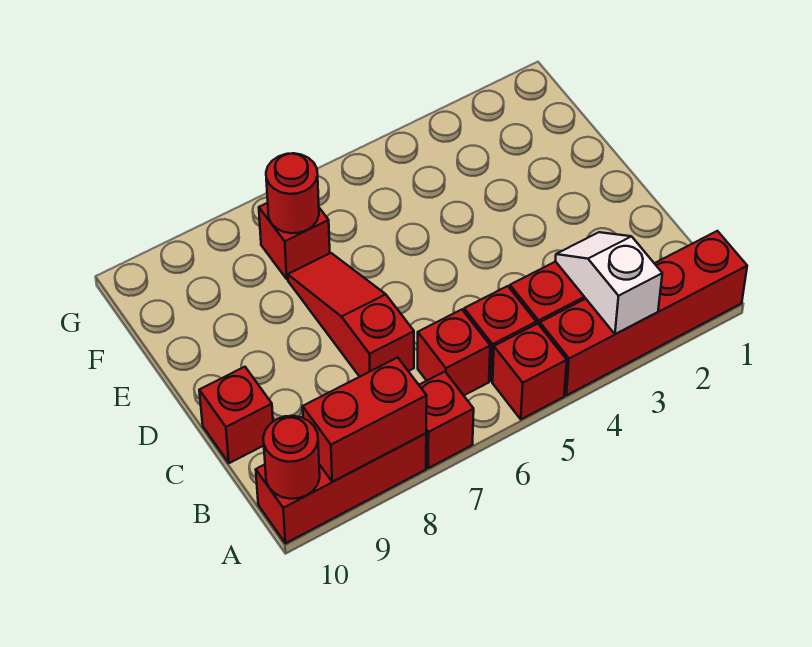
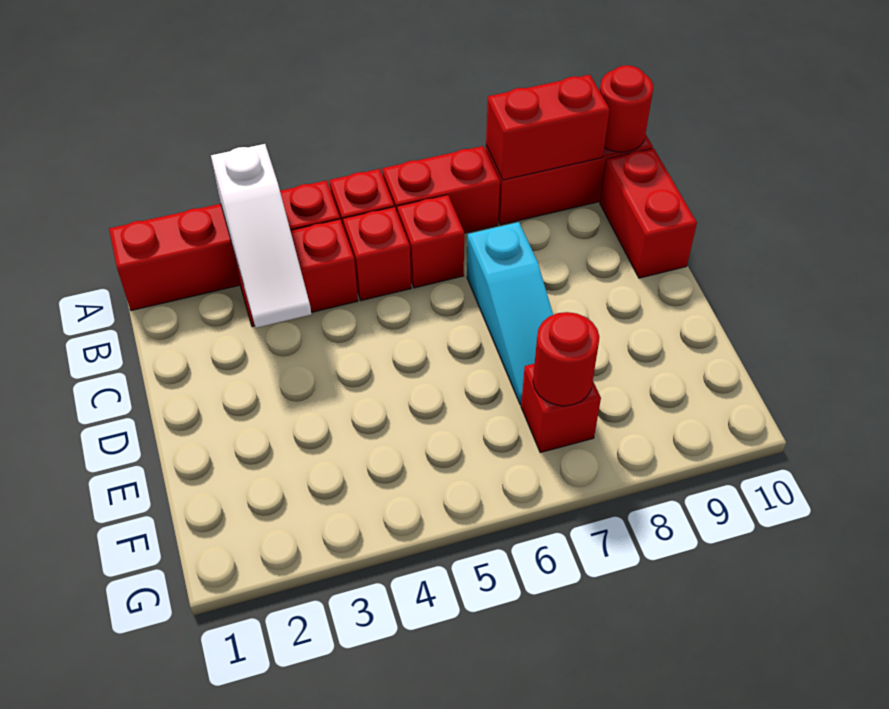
white slope A3:B3 level 2 top A -> white slope A3:C3 level 2 top A
red brick A7 level 1 -> red brick A6:A7 level 1
red slope C7:E7 level 1 top C -> cyan slope C7:E7 level 1 top C
red brick C10 level 1 -> red brick B10:C10 level 1

